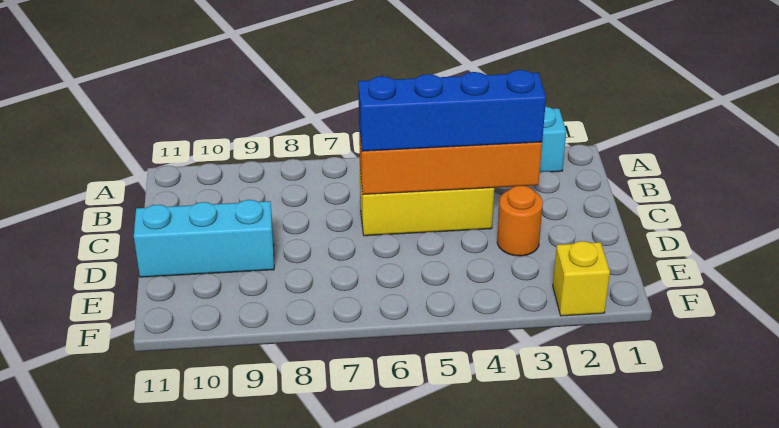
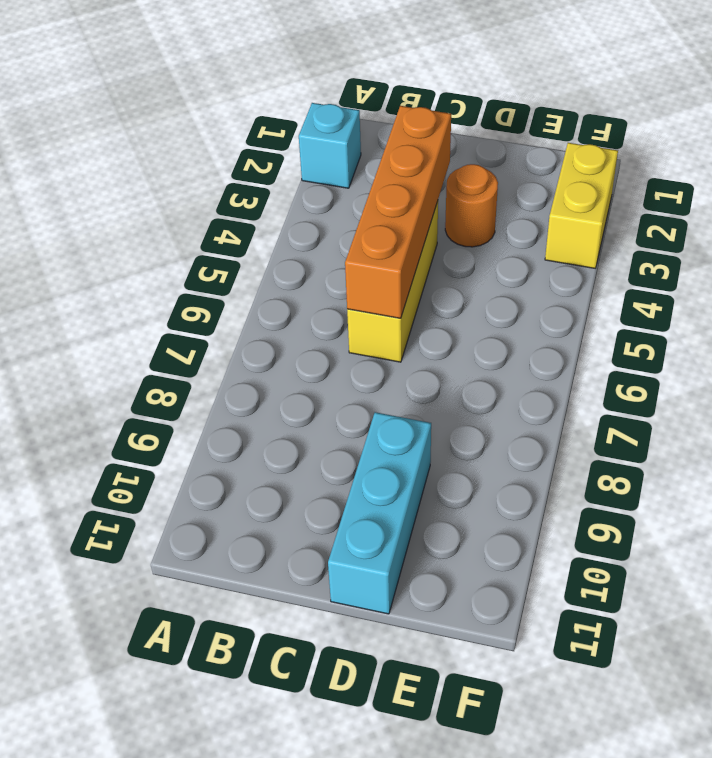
blue brick C3:C6 level 3 -> none
yellow brick F2 level 1 -> yellow brick F2:F3 level 1

